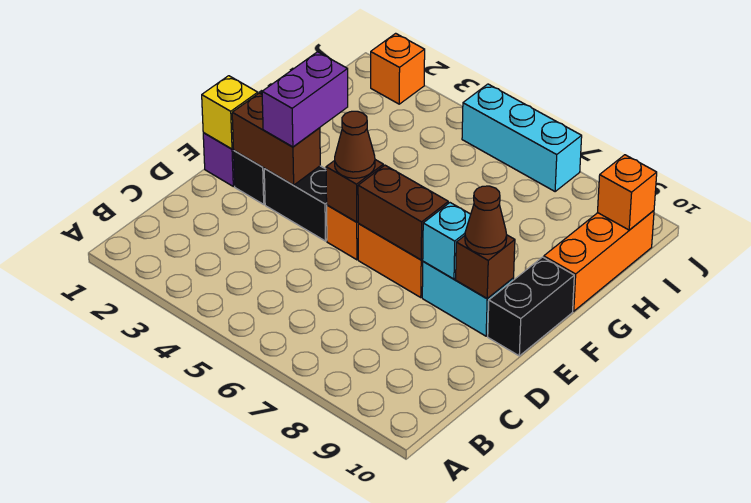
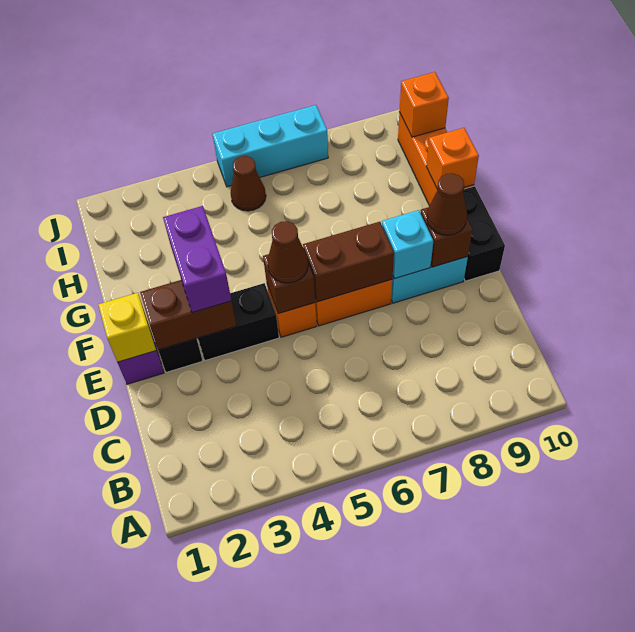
none -> brown cone I5 level 1
orange brick J2 level 1 -> orange brick G10 level 2

